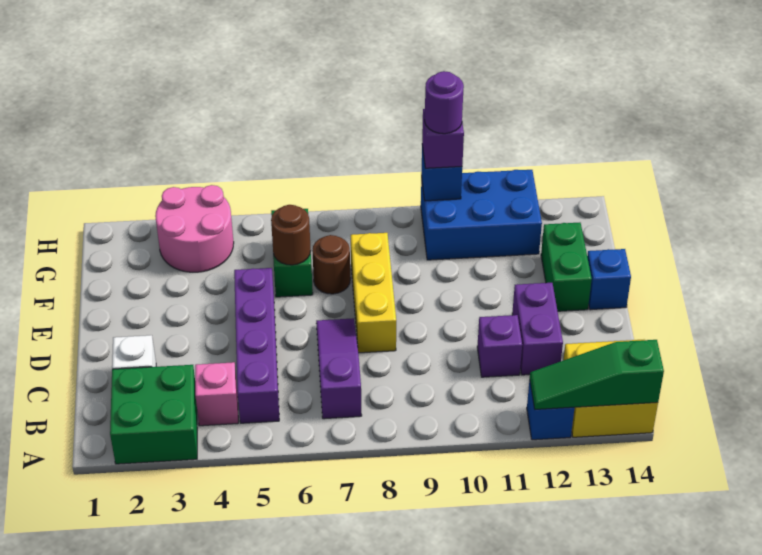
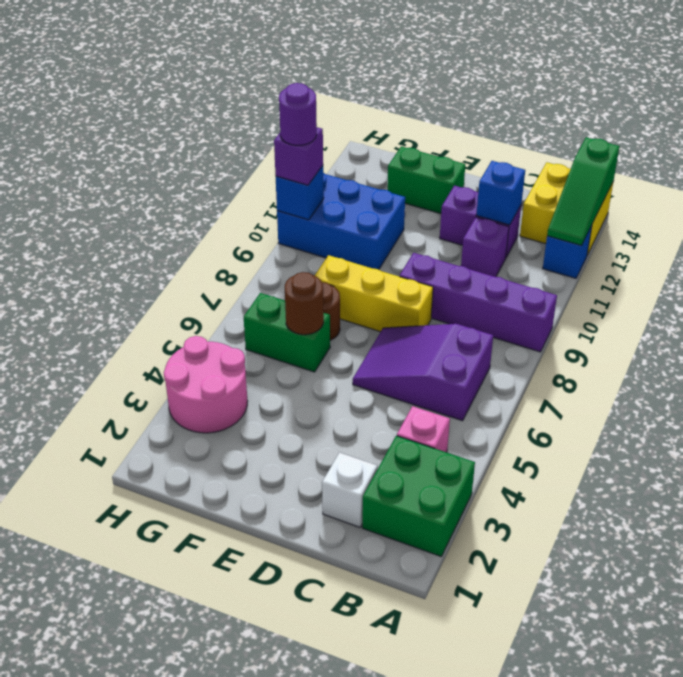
purple brick B5:E5 level 1 -> purple brick A9:D9 level 1
purple slope B7:D7 level 1 top B -> purple slope B6:D7 level 1 top B
blue brick E14 level 1 -> blue brick C12 level 2
blue brick G10:H12 level 1 -> blue brick F10:H11 level 1

